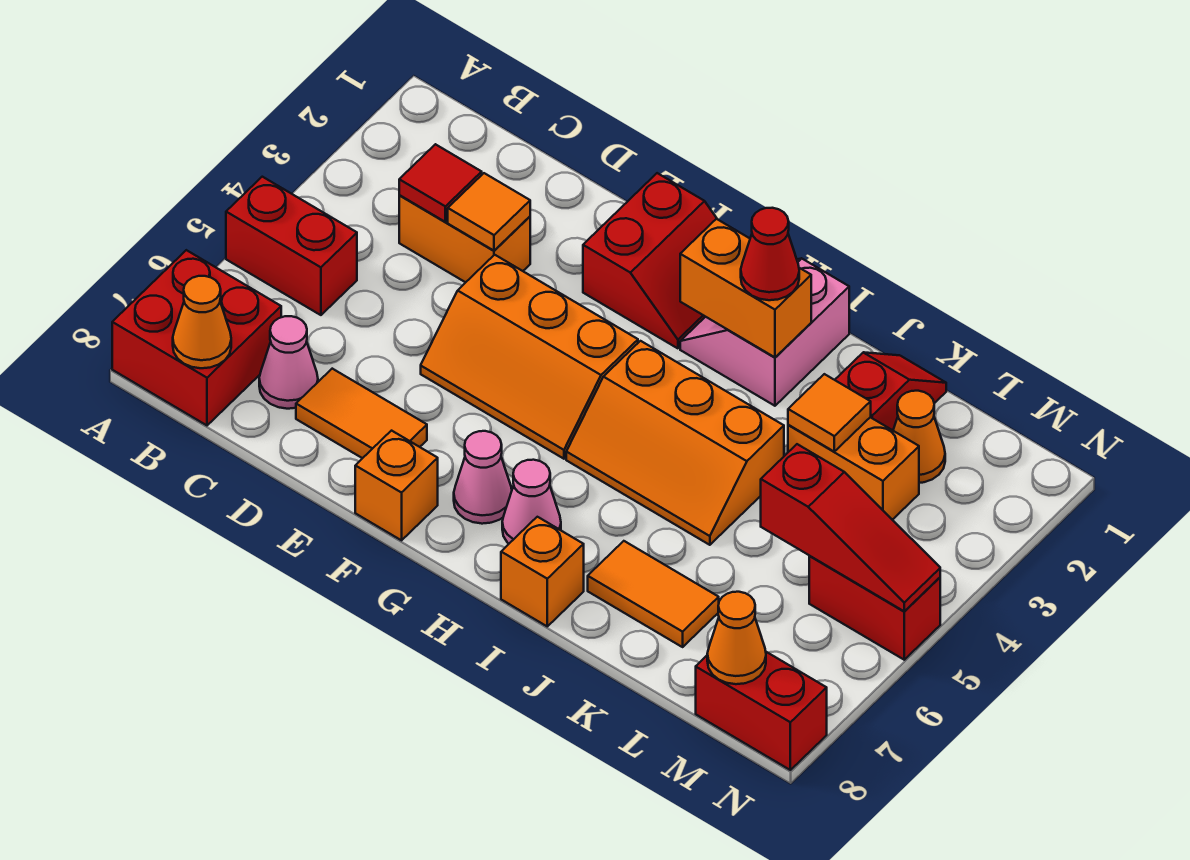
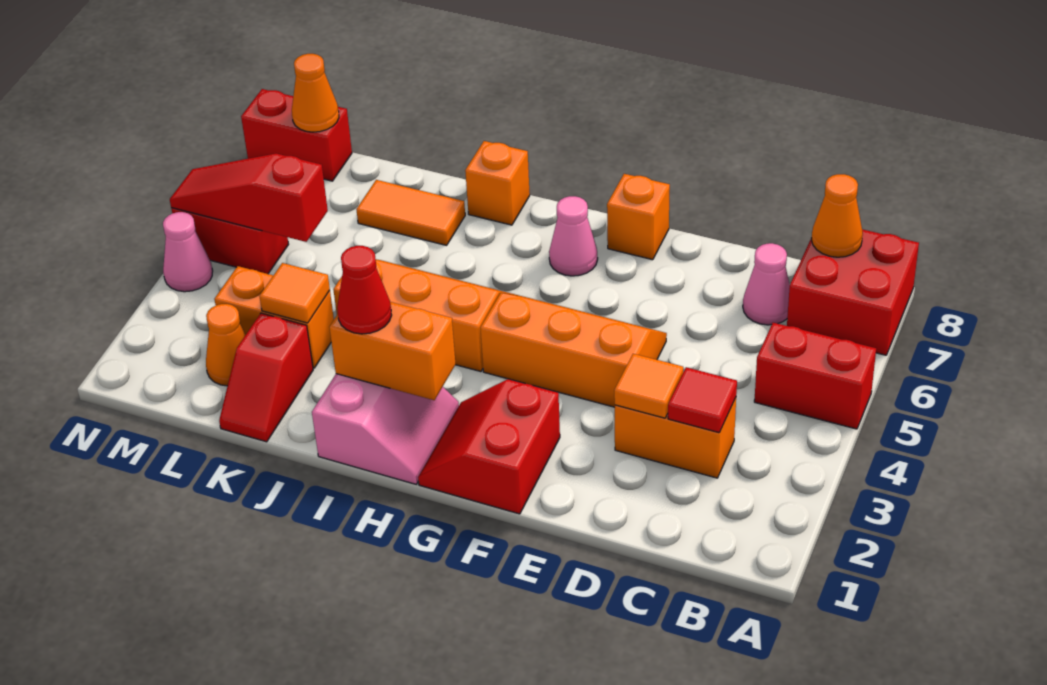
orange tile D7:E7 level 1 -> none
pink cone H7 level 1 -> pink cone N4 level 1

